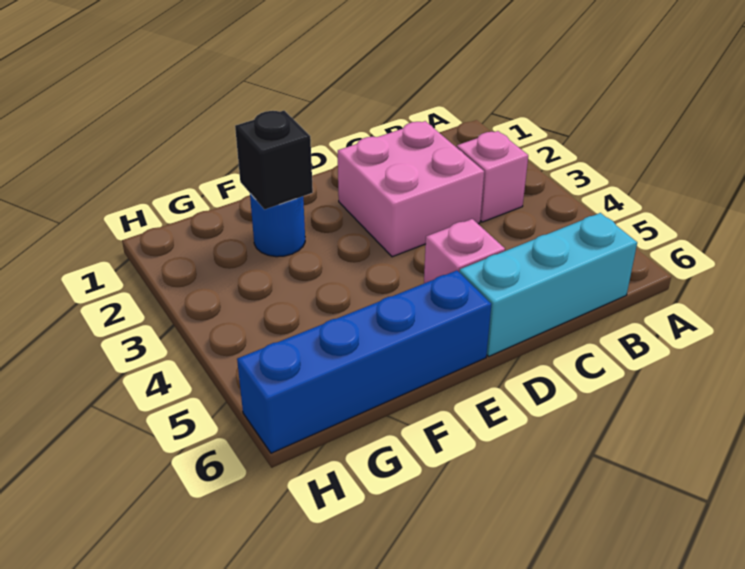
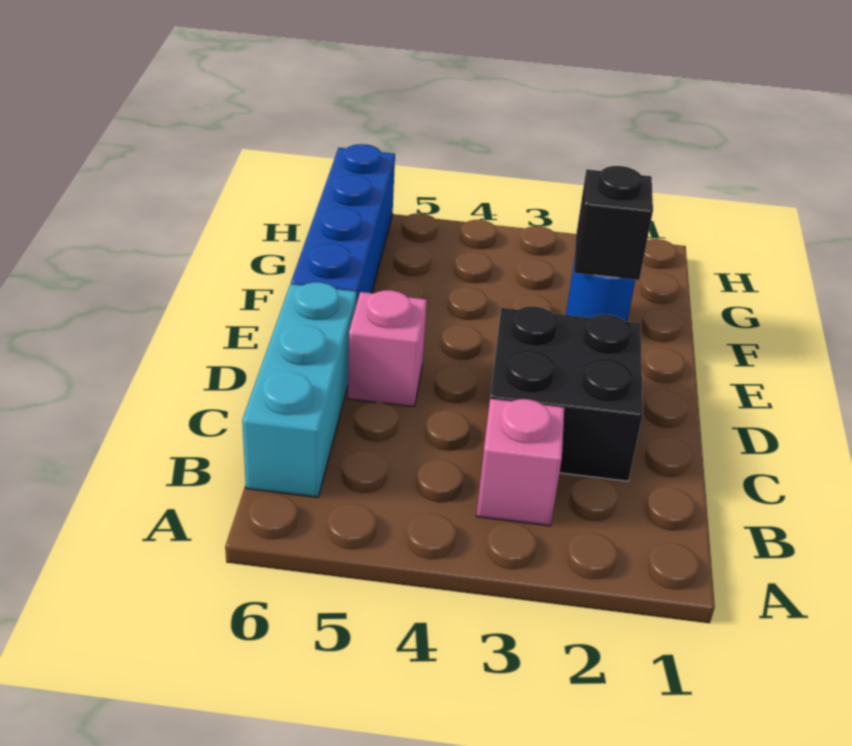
pink brick C2:D3 level 1 -> black brick C2:D3 level 1

